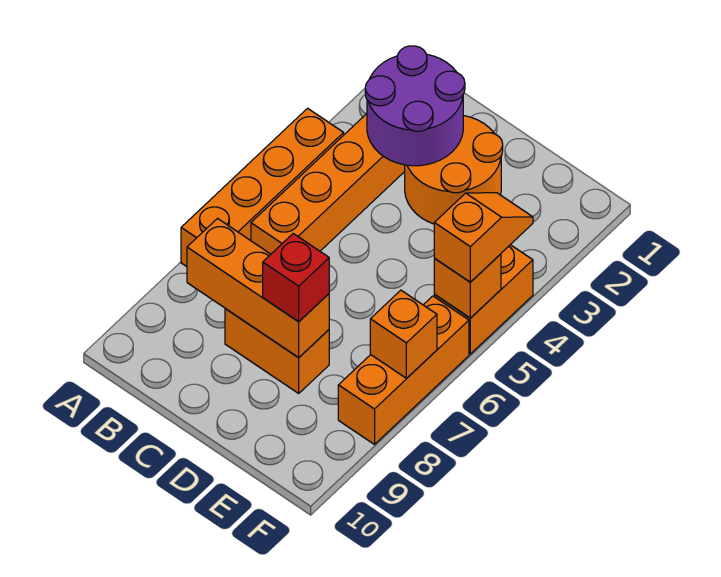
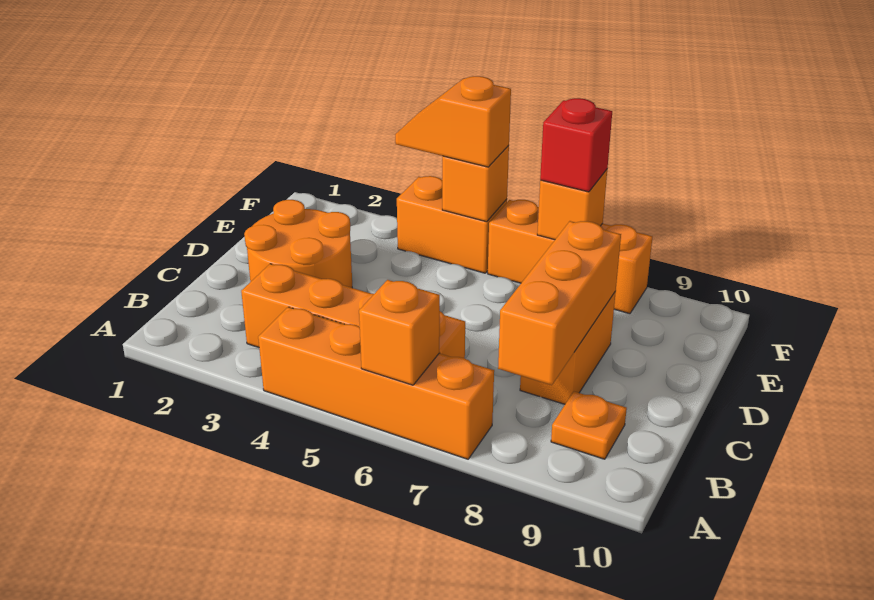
none -> orange brick A6 level 2
purple round brick B2:C3 level 2 -> none
none -> orange plate B9 level 1
red brick D8 level 3 -> red brick F7 level 3

